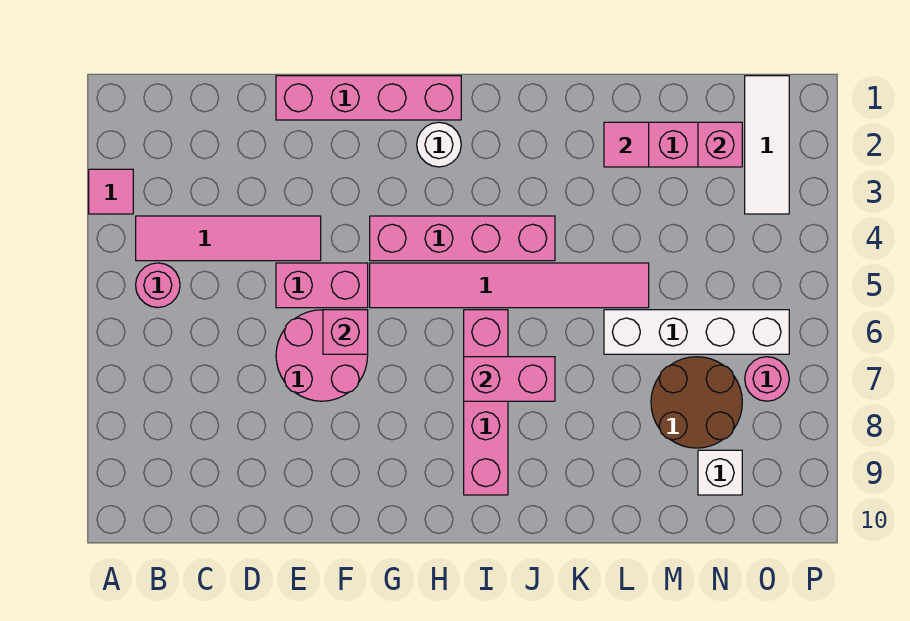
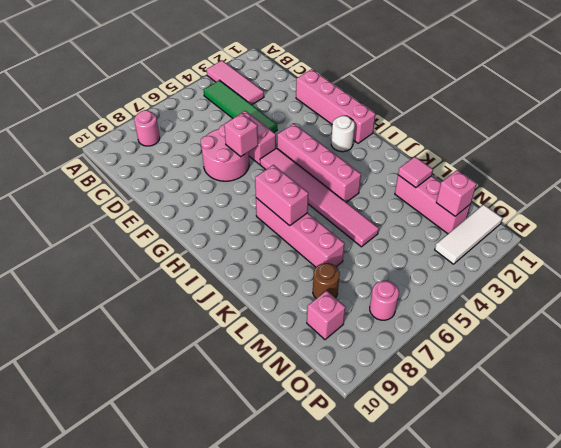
pink tile A3 level 1 -> pink tile A3:C3 level 1
pink tile B4:E4 level 1 -> green tile B4:E4 level 1
pink round brick B5 level 1 -> pink round brick B8 level 1
pink brick I6:I9 level 1 -> pink brick I7:L7 level 1
white brick L6:O6 level 1 -> none
brown round brick M7:N8 level 1 -> brown round brick M8 level 1
white brick N9 level 1 -> pink brick N9 level 1

